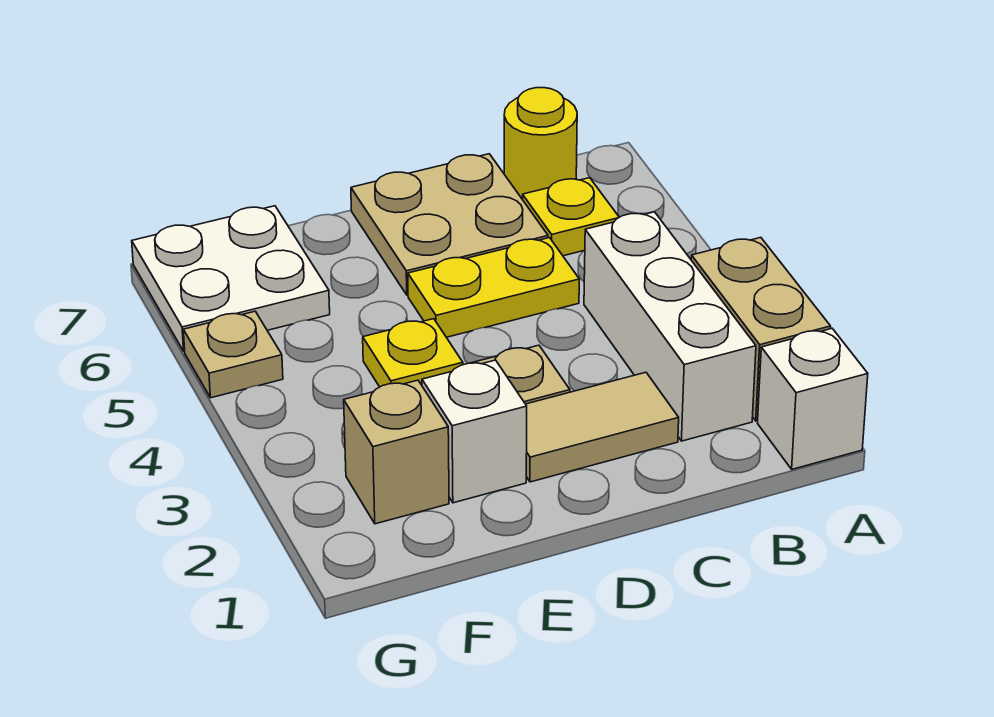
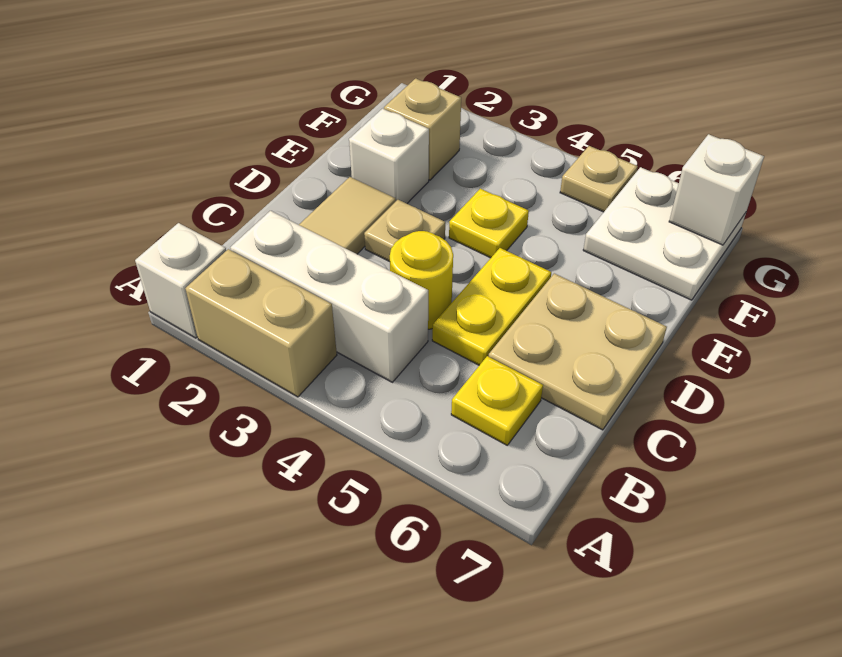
yellow round brick B7 level 1 -> yellow round brick C4 level 1
none -> white brick G7 level 2

